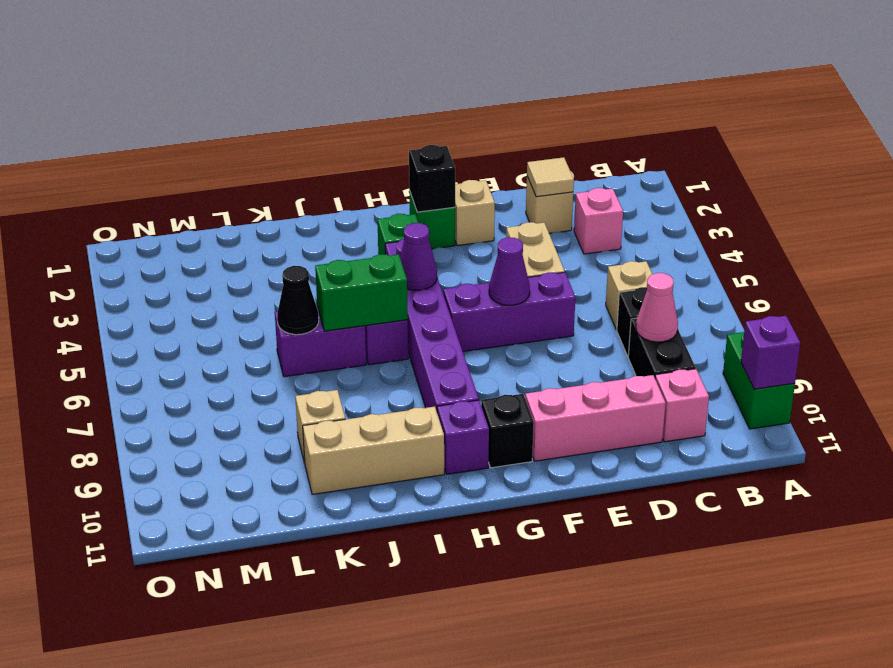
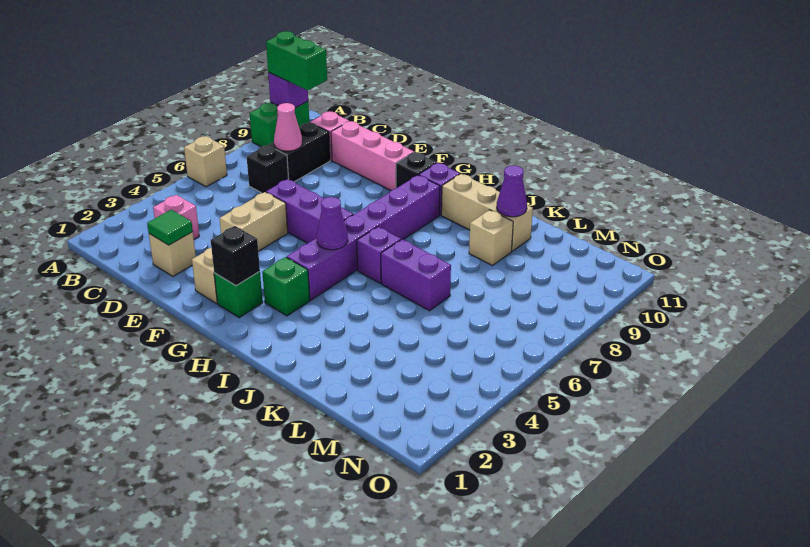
tan brick C6 level 1 -> tan brick A6 level 1
tan tile D2 level 2 -> green tile D2 level 2
purple cone F6 level 2 -> purple cone K10 level 2
green brick I6:J6 level 2 -> green brick A10:B10 level 3
black cone K6 level 2 -> none

